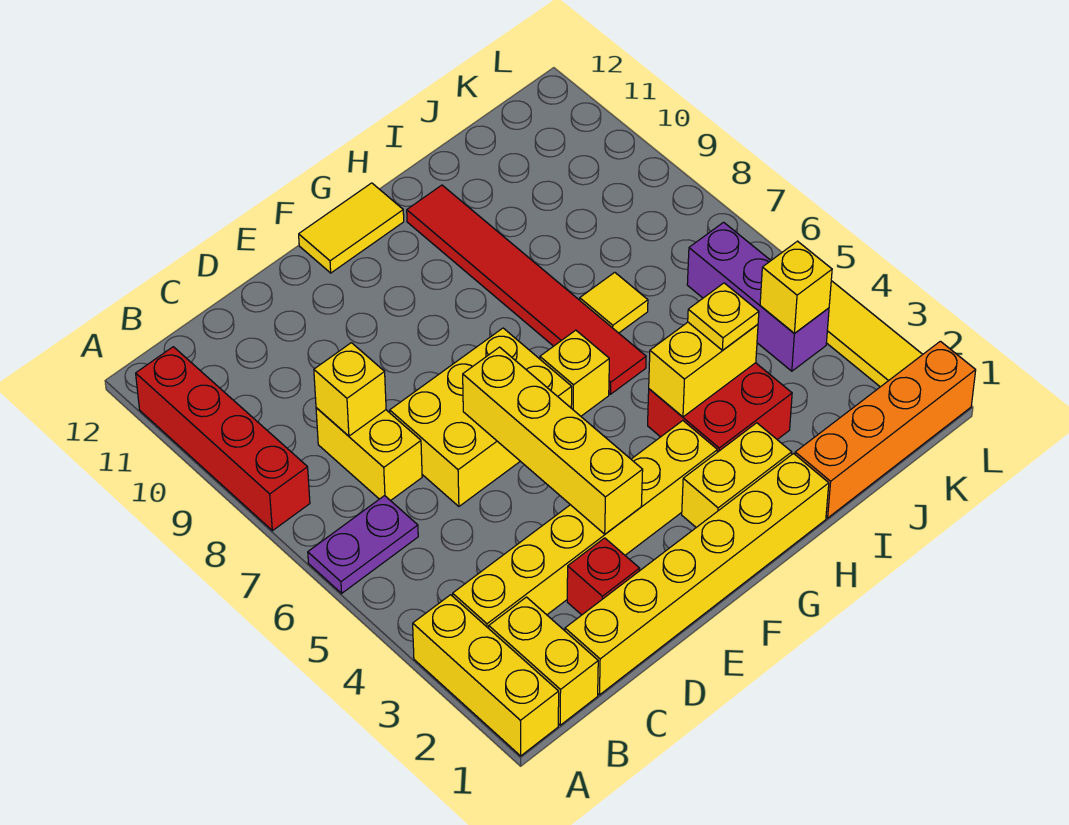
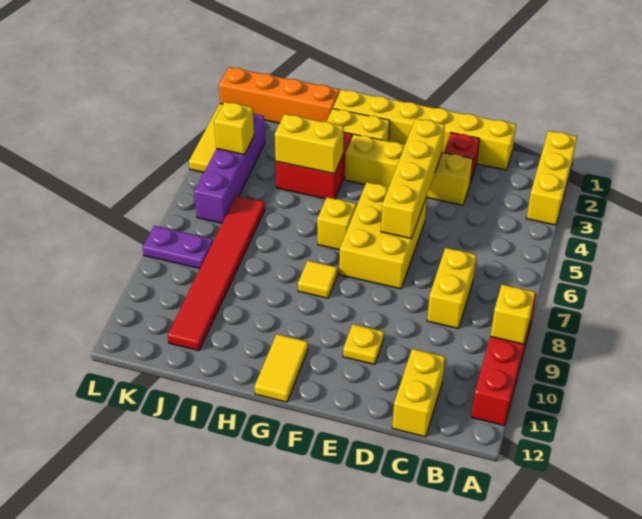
purple plate A6:B6 level 1 -> purple plate K8:L8 level 1
yellow brick B1:B2 level 1 -> yellow brick C11:C12 level 1
yellow brick B3:G3 level 1 -> yellow brick D3:G3 level 1
yellow brick C8 level 2 -> yellow brick A9 level 2
yellow brick D6:F7 level 1 -> yellow brick E5:F7 level 1
yellow tile F12:G12 level 1 -> yellow tile G11:G12 level 1
red tile H6:H11 level 1 -> red tile J6:J11 level 1
yellow plate I4 level 3 -> yellow plate E10 level 1
yellow tile I7 level 1 -> yellow tile G8 level 1
purple brick K4:K6 level 1 -> purple brick K3:K6 level 1

